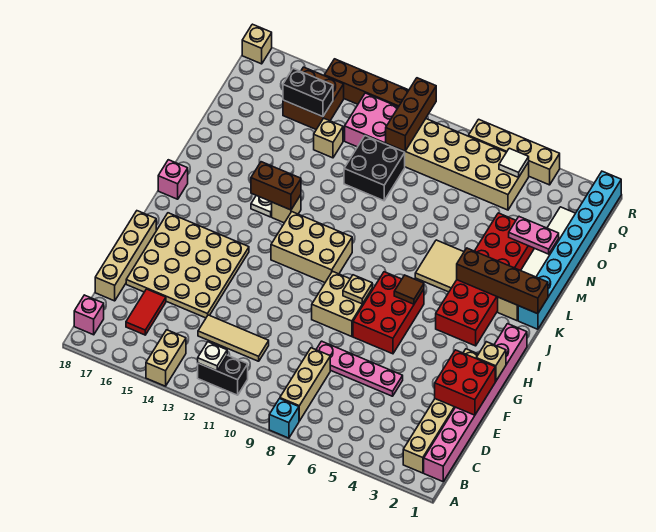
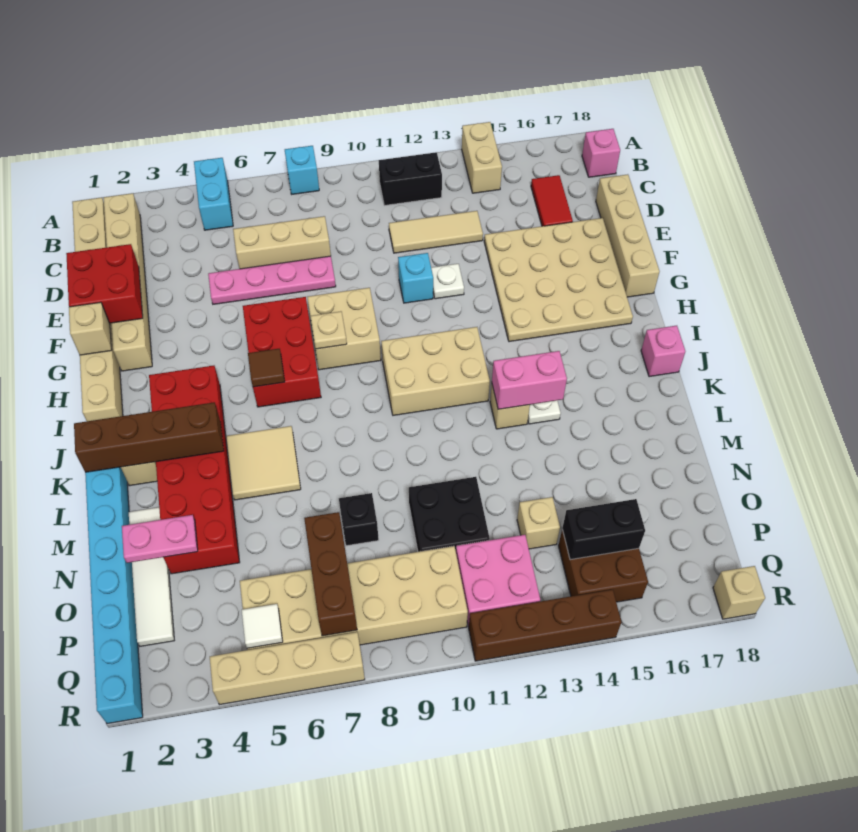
none -> cyan brick A5:B5 level 1
pink brick B1:I1 level 1 -> tan brick B1:I1 level 1
tan brick B8:D8 level 1 -> tan brick D6:D8 level 1
white plate B12 level 2 -> white plate F12 level 1
none -> cyan brick F11 level 1
brown brick K13:K14 level 2 -> pink brick K13:K14 level 2
none -> black brick N8 level 1
brown brick P10:R10 level 2 -> brown brick O7:Q7 level 2

